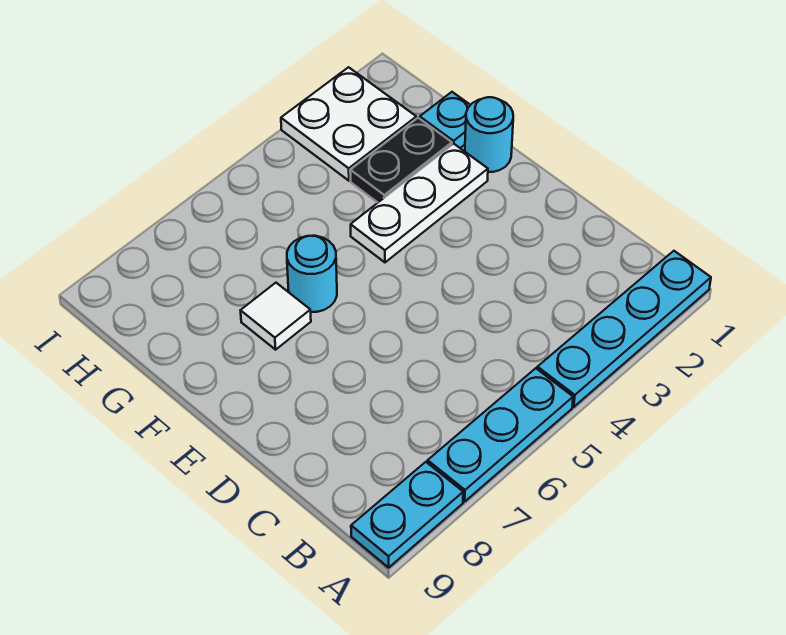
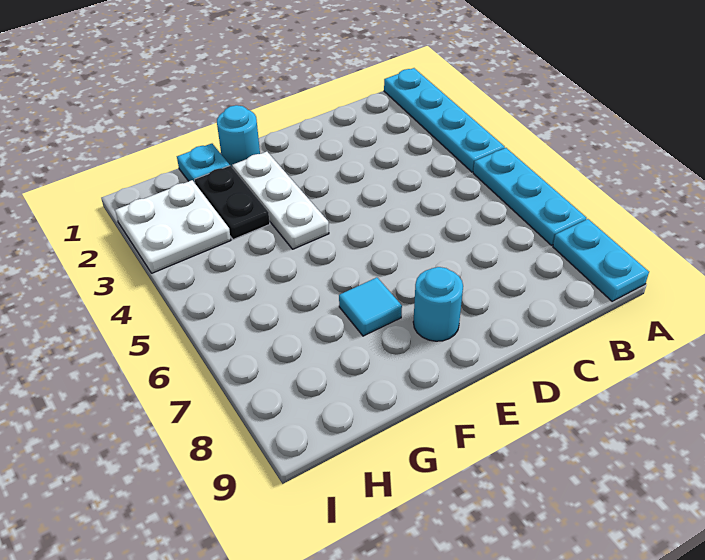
cyan round brick F6 level 1 -> cyan round brick E8 level 1
white tile F7 level 1 -> cyan tile F7 level 1

